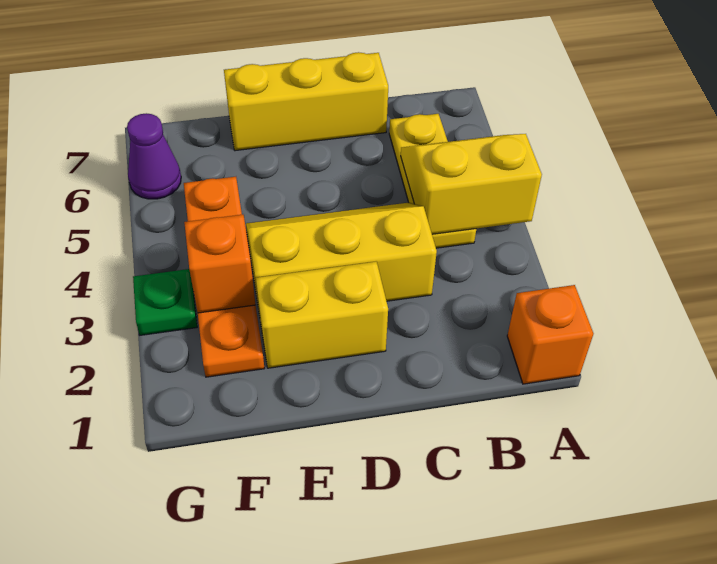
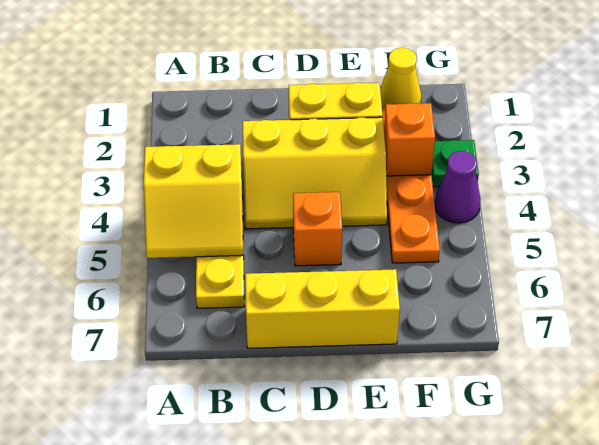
orange brick A1 level 1 -> orange brick D5 level 1
none -> yellow cone F1 level 1
purple cone G6 level 1 -> purple cone G4 level 1

